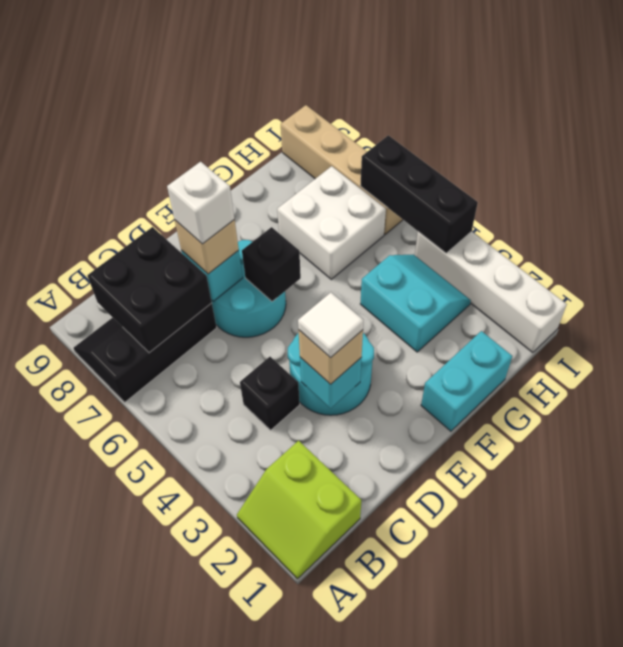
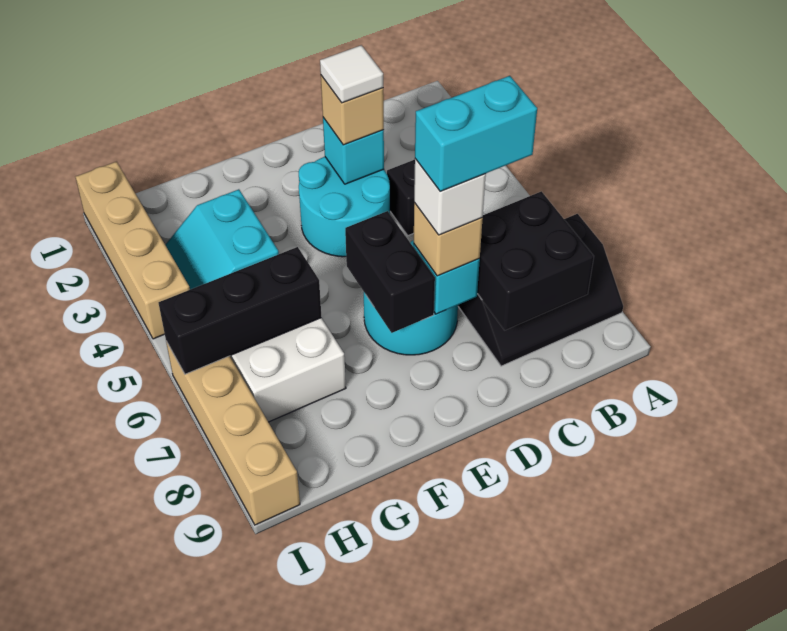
lime slope A1:B2 level 1 top B -> none
black brick E6 level 2 -> black brick E6:E7 level 2
cyan brick F1:G1 level 1 -> cyan brick C7:D7 level 5
white brick I1:I4 level 1 -> tan brick I1:I4 level 1
black brick I4:I6 level 2 -> black brick G6:I6 level 2

